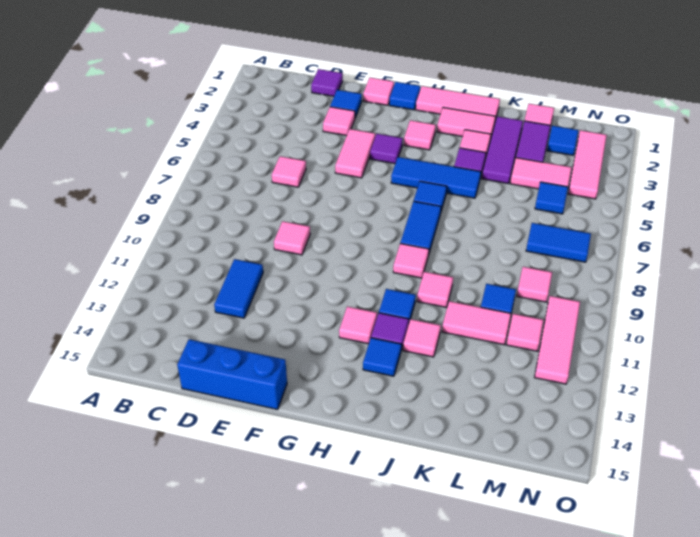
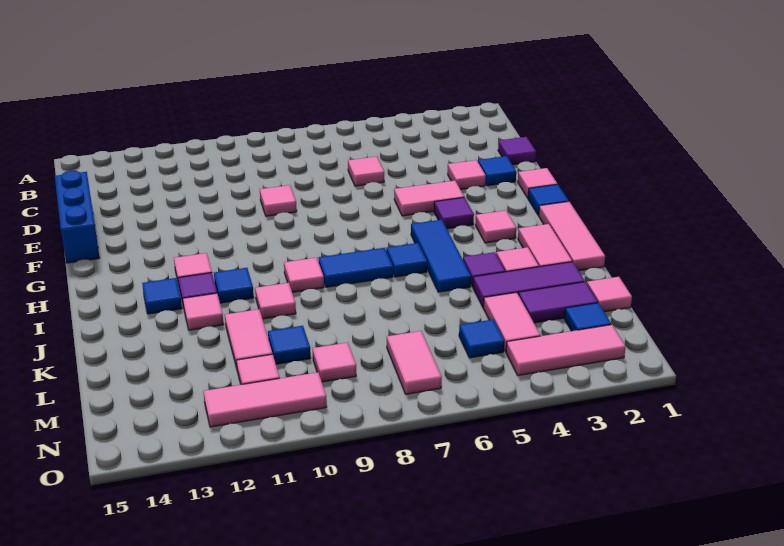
blue tile D11:D12 level 1 -> none
blue tile M7:N7 level 1 -> pink tile M7:N7 level 1

